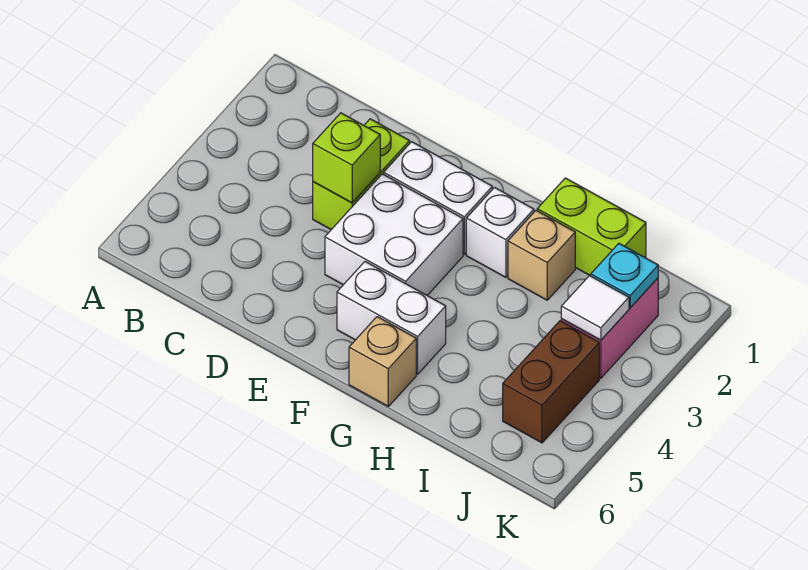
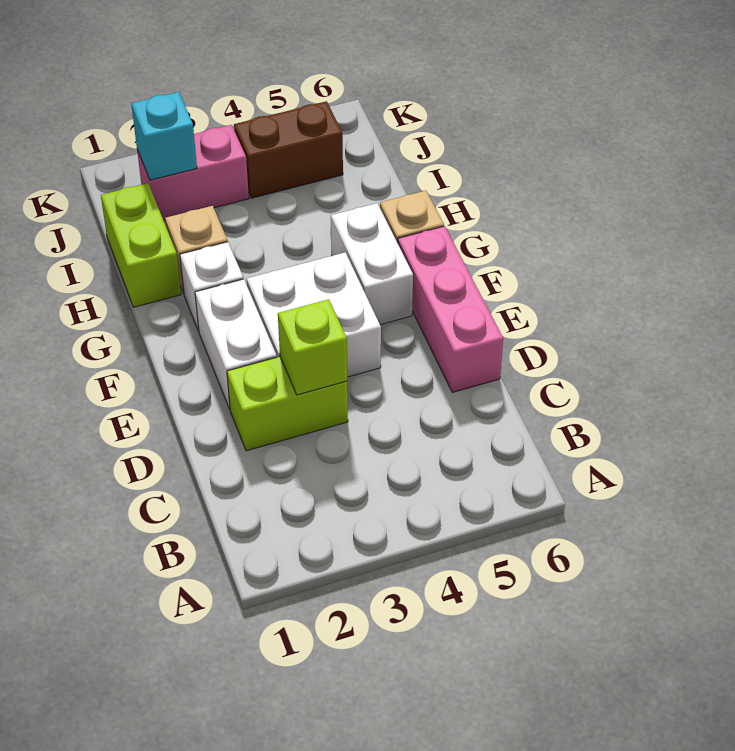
none -> pink brick D6:F6 level 1
cyan plate J2 level 2 -> cyan brick J2 level 2
white tile J3 level 2 -> none

